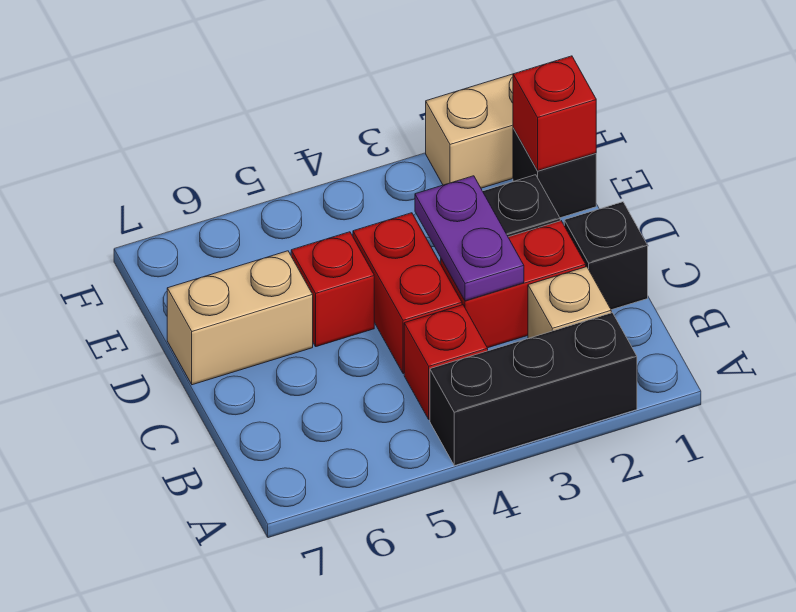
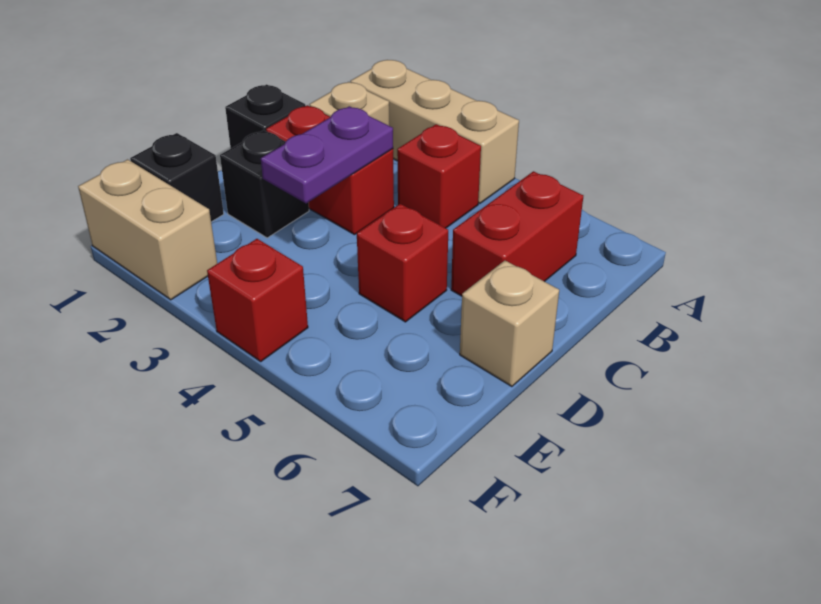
black brick A2:A4 level 1 -> tan brick A2:A4 level 1
red brick C4:D4 level 1 -> red brick B6:C6 level 1
tan brick D6:D7 level 1 -> tan brick D7 level 1
red brick E1 level 2 -> red brick F4 level 1

